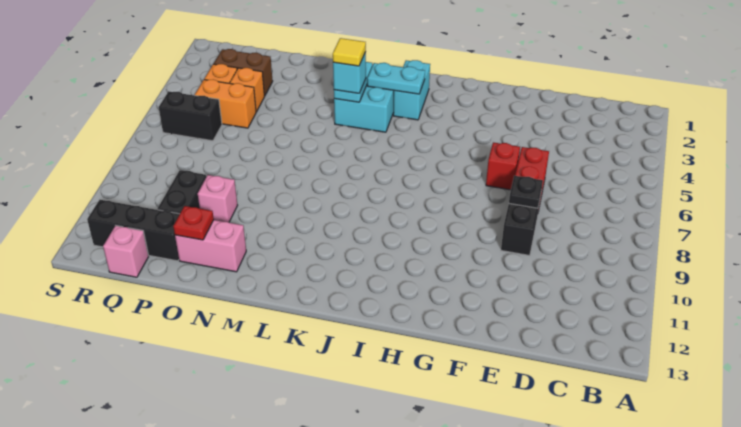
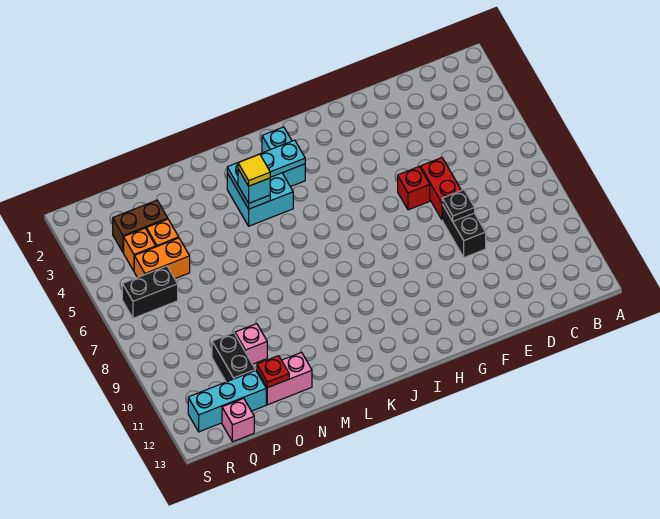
black brick P12:R12 level 1 -> cyan brick P12:R12 level 1

